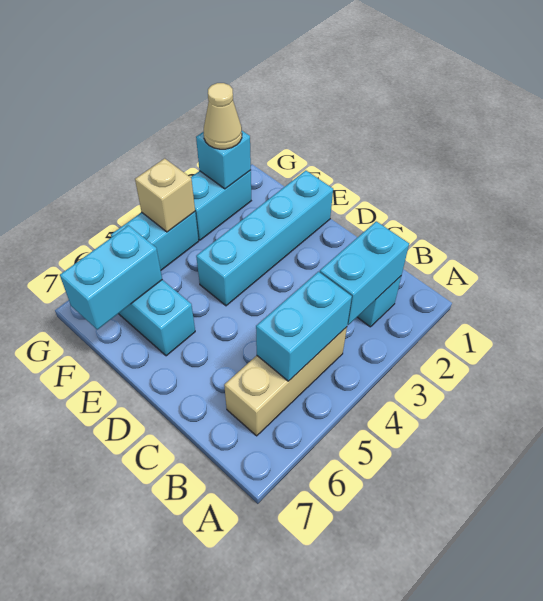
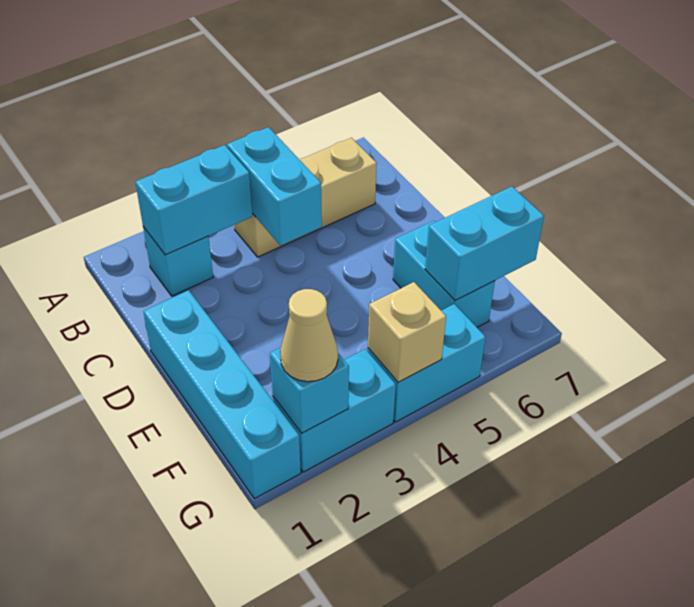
cyan brick B4:B5 level 2 -> cyan brick B4:C4 level 2
cyan brick E1:E4 level 1 -> cyan brick D1:G1 level 1

